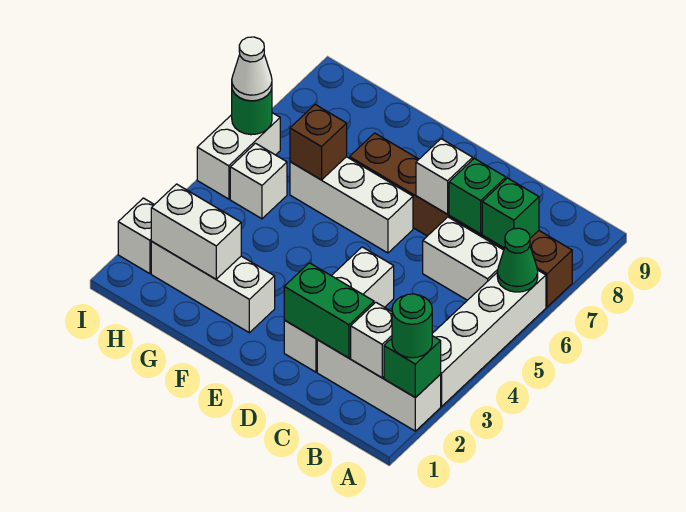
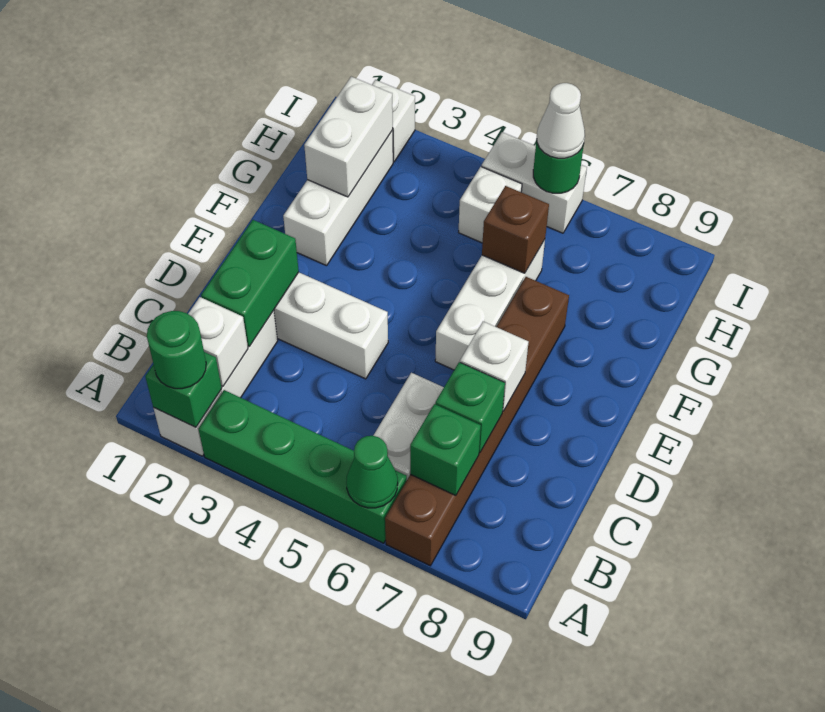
white brick A3:A6 level 1 -> green brick A3:A6 level 1

